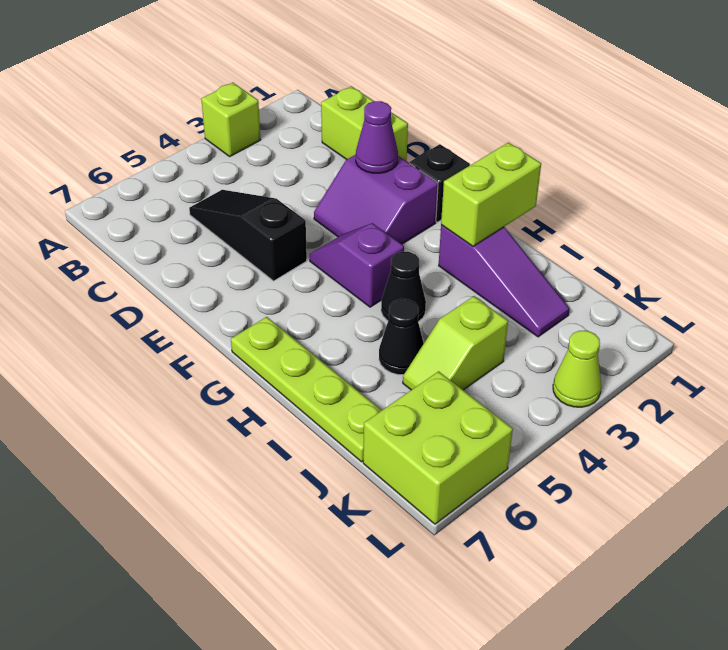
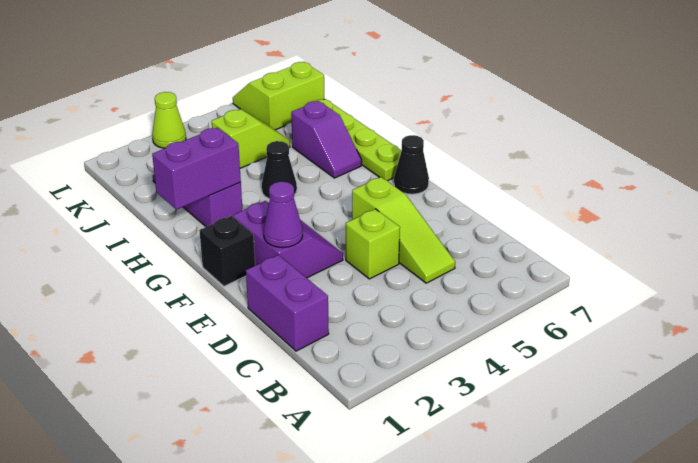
lime brick A3 level 1 -> lime brick D4 level 1
lime brick C1:D1 level 1 -> purple brick C1:D1 level 1
black slope C5:E5 level 1 top E -> lime slope C5:E5 level 1 top E
purple slope F4:G4 level 1 top G -> purple slope H6:I6 level 1 top I
lime brick H1:H2 level 2 -> purple brick H1:H2 level 2
black cone I5 level 1 -> black cone F7 level 1
lime brick K6:L7 level 1 -> lime slope K6:L7 level 1 top K

